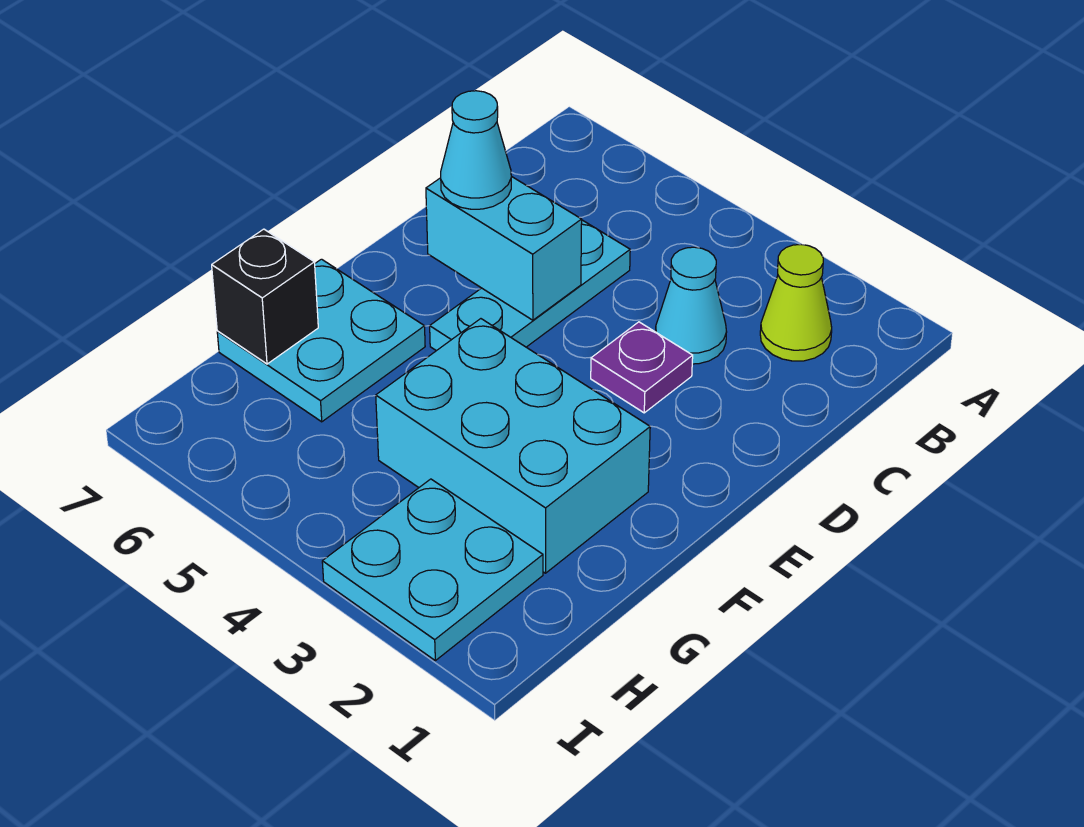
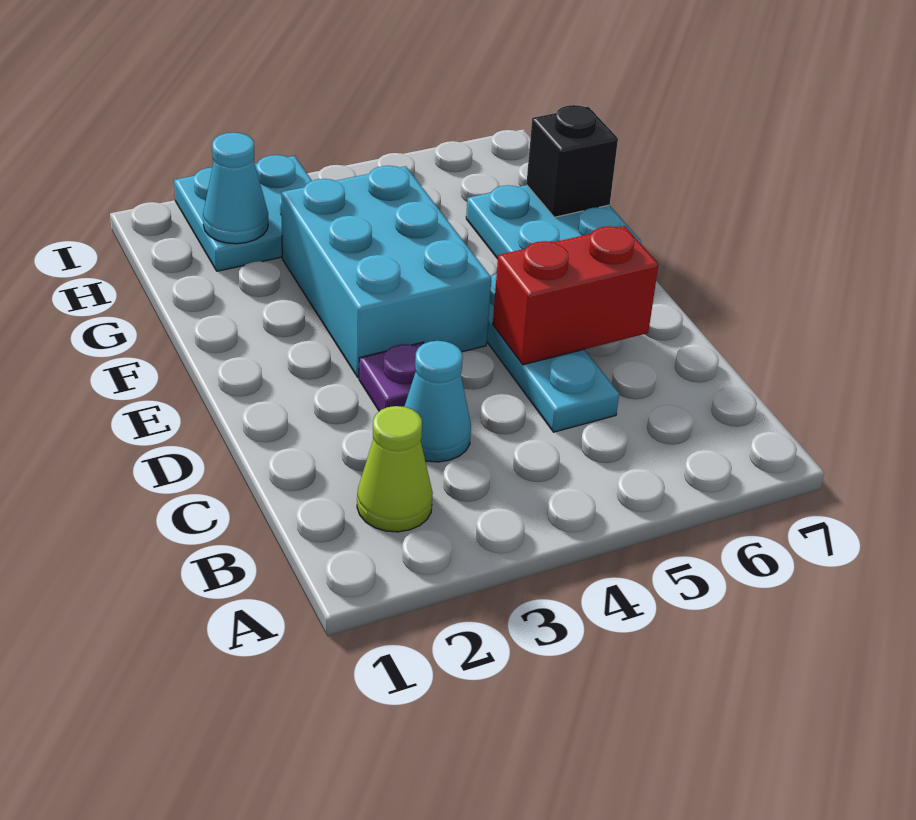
cyan brick D5:D6 level 2 -> red brick D5:D6 level 2
cyan cone D6 level 3 -> cyan cone H2 level 2
cyan brick F2:G4 level 1 -> cyan brick E3:G4 level 1

